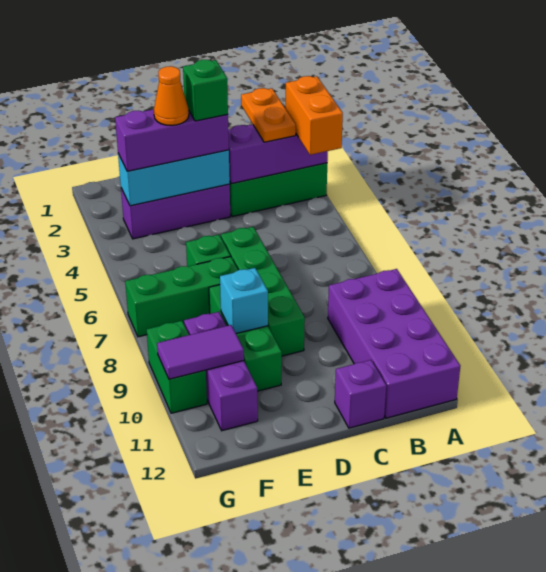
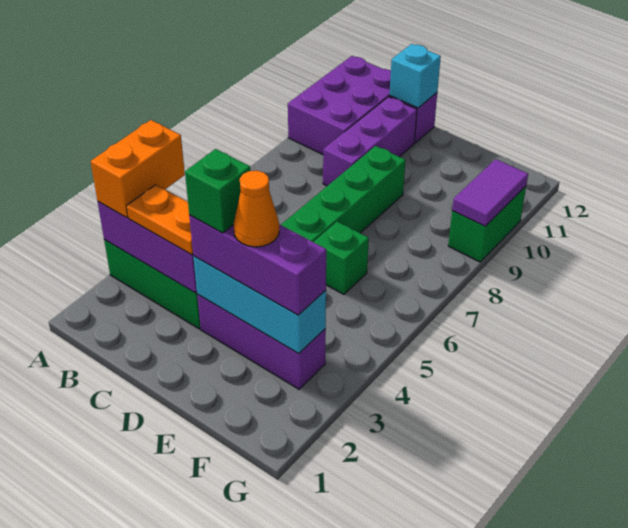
purple brick A9:B12 level 1 -> purple brick A10:B12 level 1
orange plate B2:B3 level 3 -> orange plate B3:C3 level 3
green brick E7:G7 level 1 -> none
green brick E8:E10 level 1 -> none
cyan brick E9 level 2 -> cyan brick C12 level 2
purple brick F9:F11 level 1 -> purple brick C9:C11 level 1
purple tile F10:G10 level 2 -> purple tile G9:G10 level 2

